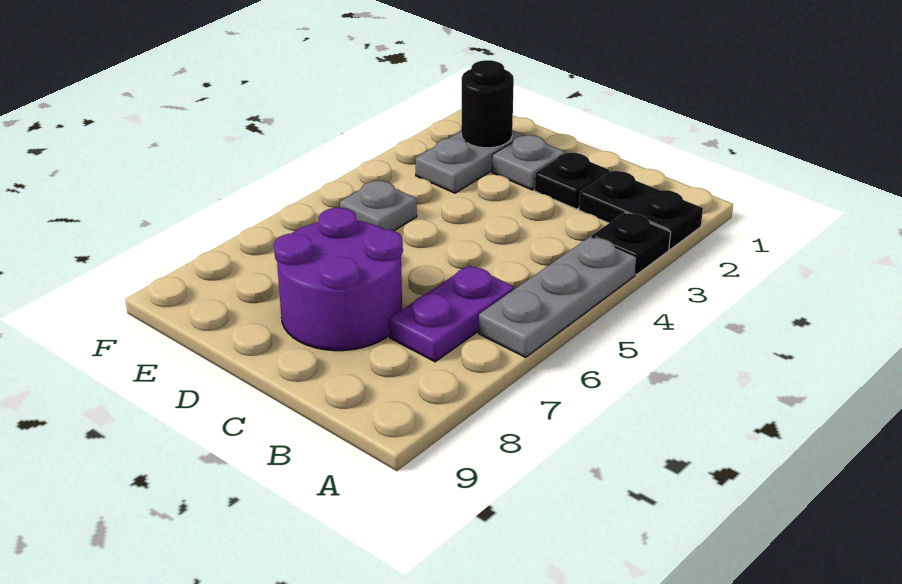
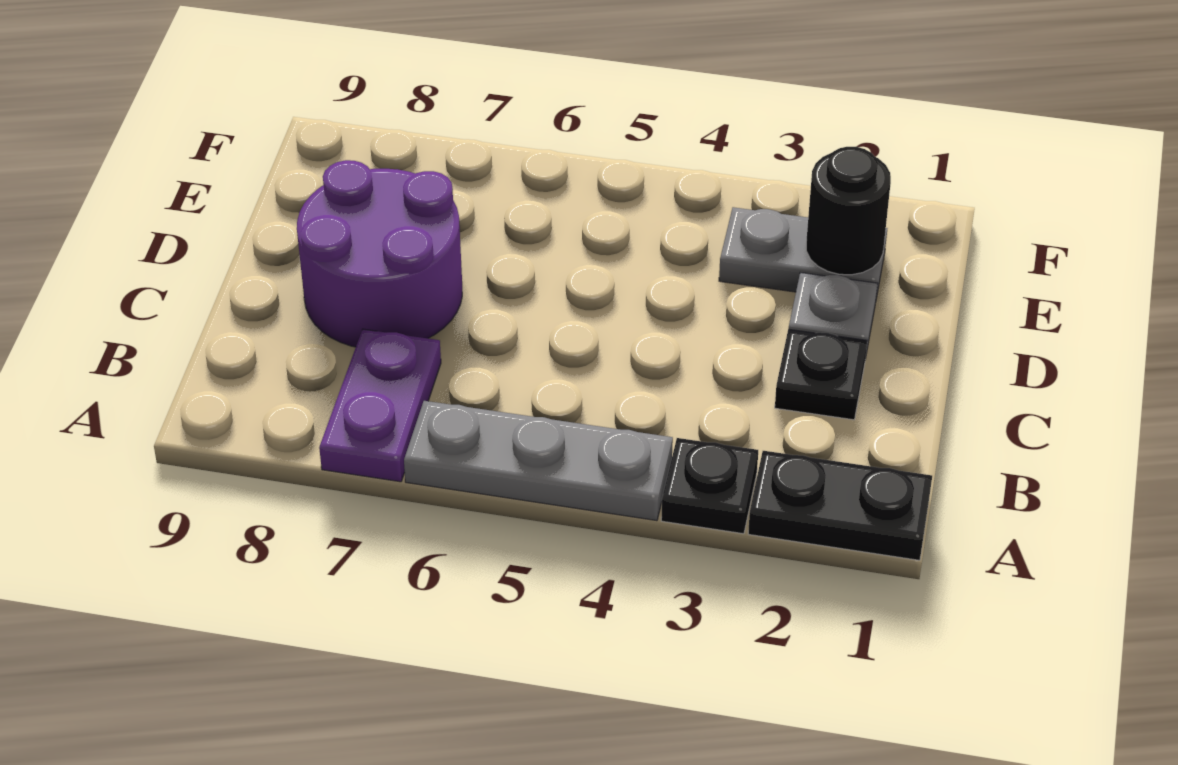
black plate A2:B2 level 1 -> black plate A1:A2 level 1
purple plate B6:B7 level 1 -> purple plate A7:B7 level 1
grey plate E5 level 1 -> none

